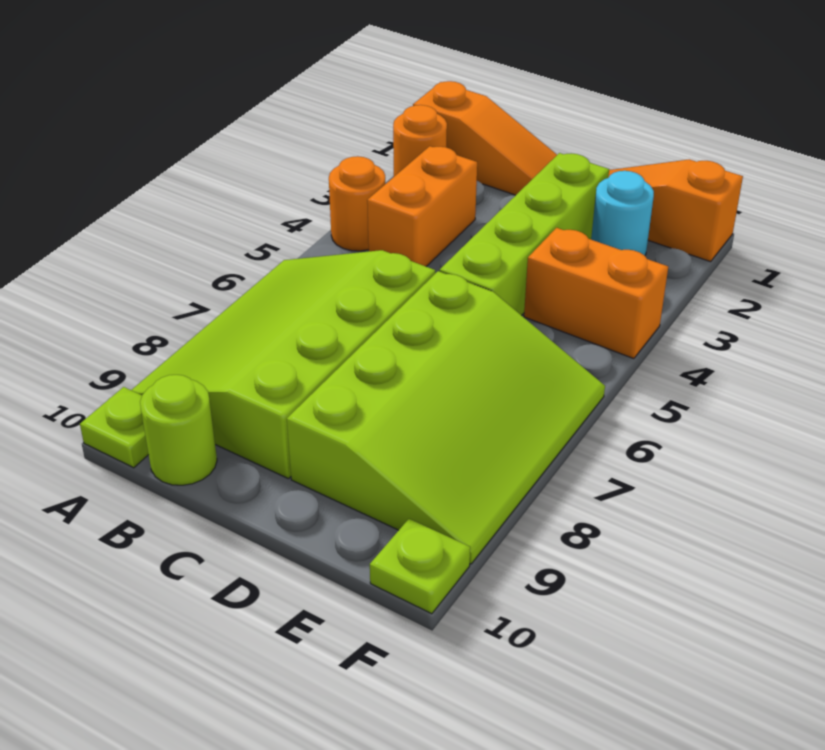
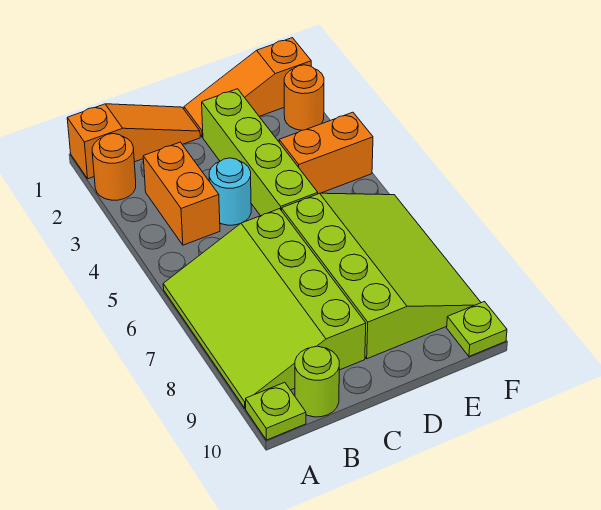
orange round brick A4 level 1 -> orange round brick F2 level 1
cyan round brick E2 level 1 -> cyan round brick C4 level 1

